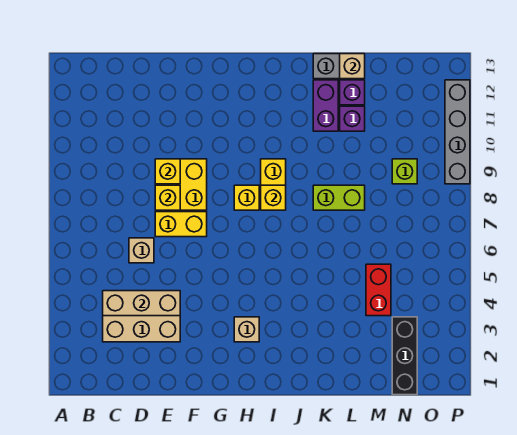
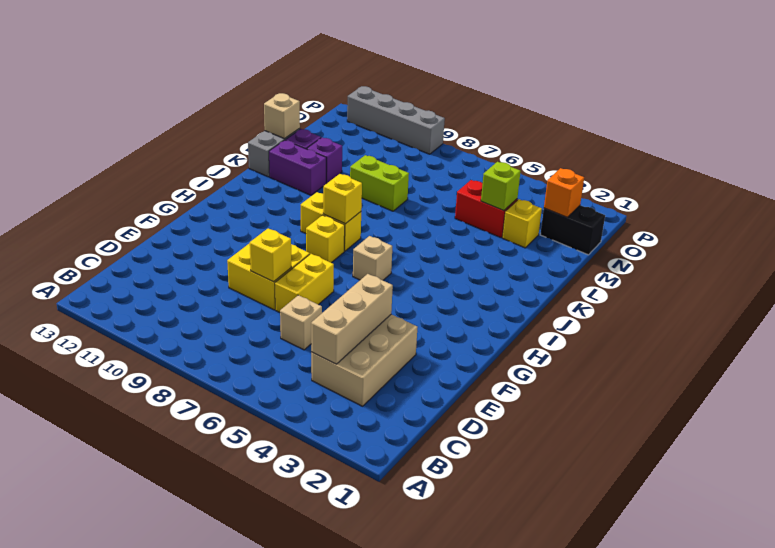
yellow brick E9 level 2 -> yellow brick M3 level 1
tan brick H3 level 1 -> tan brick H6 level 1
lime brick K8:L8 level 1 -> lime brick L8:L9 level 1
black brick N1:N3 level 1 -> black brick N1:N2 level 1
none -> orange brick N2 level 2
lime brick N9 level 1 -> lime brick M4 level 2

